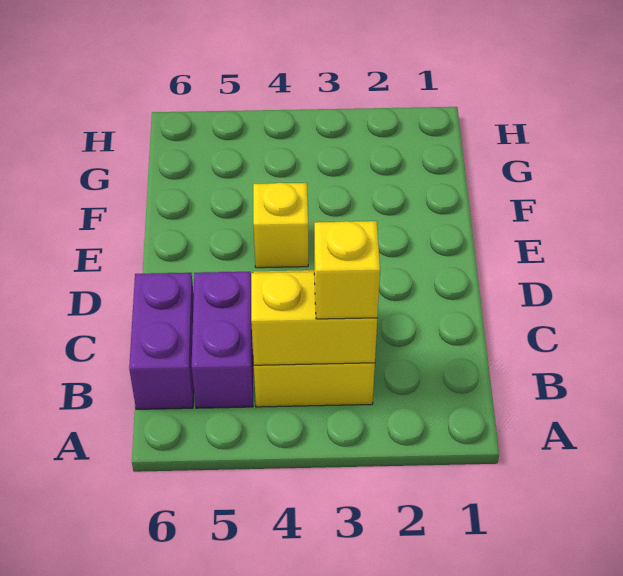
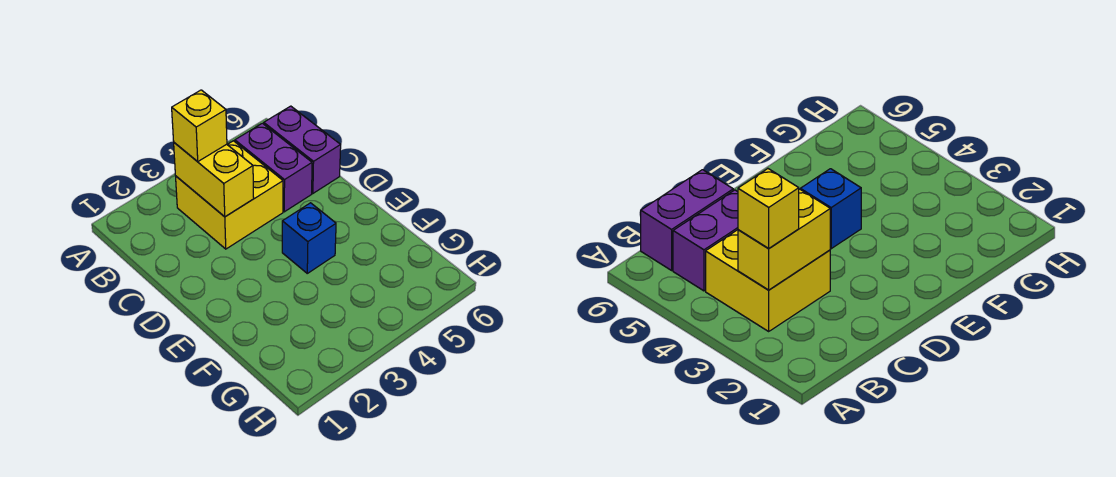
yellow brick B3:B4 level 2 -> yellow brick B3:C3 level 2
yellow brick E4 level 1 -> blue brick E4 level 1

